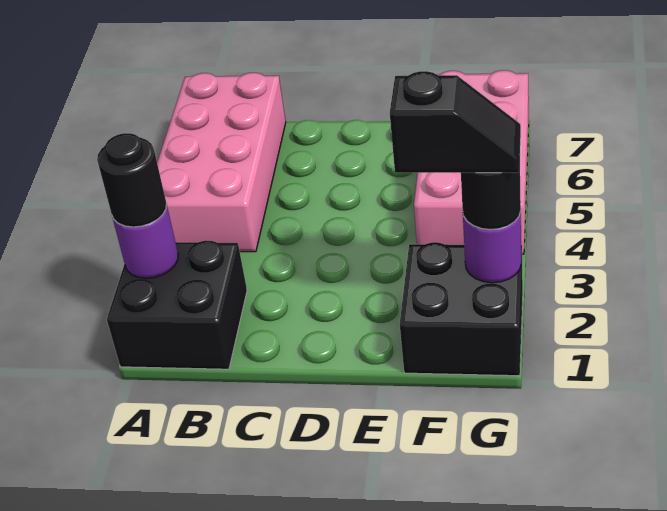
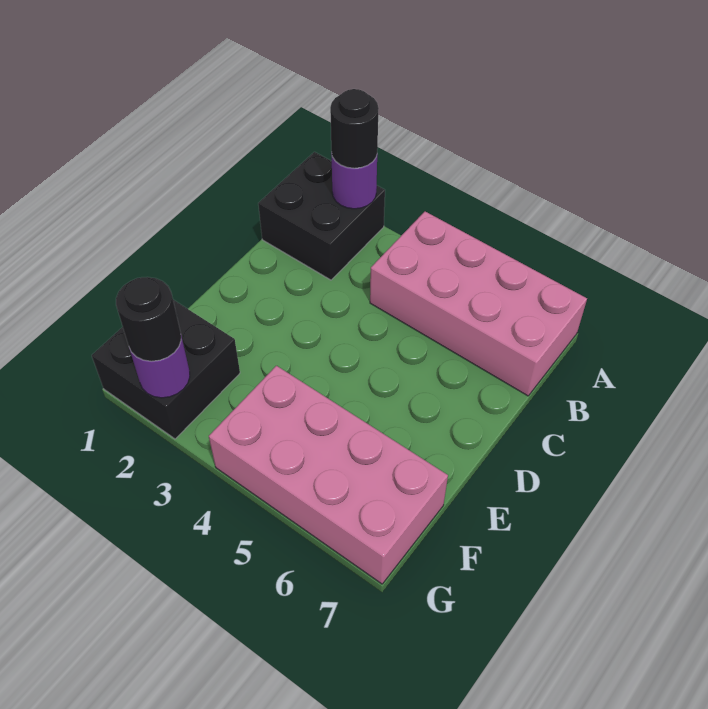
black slope F2:G2 level 4 top F -> none

